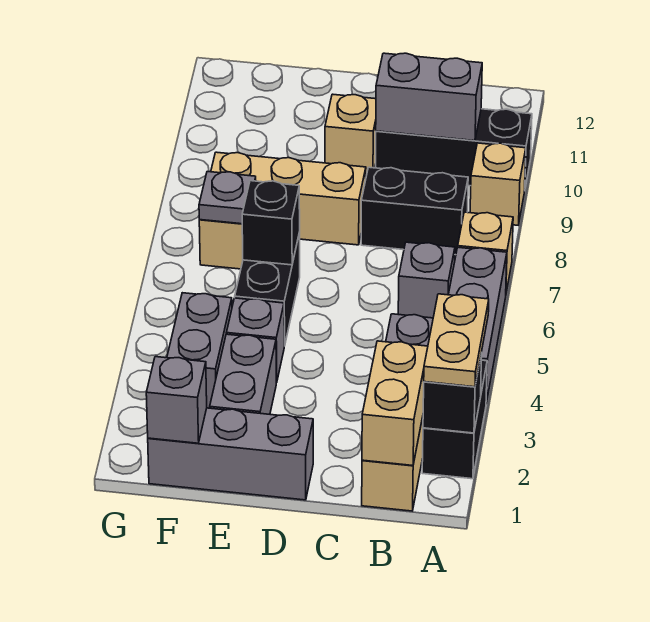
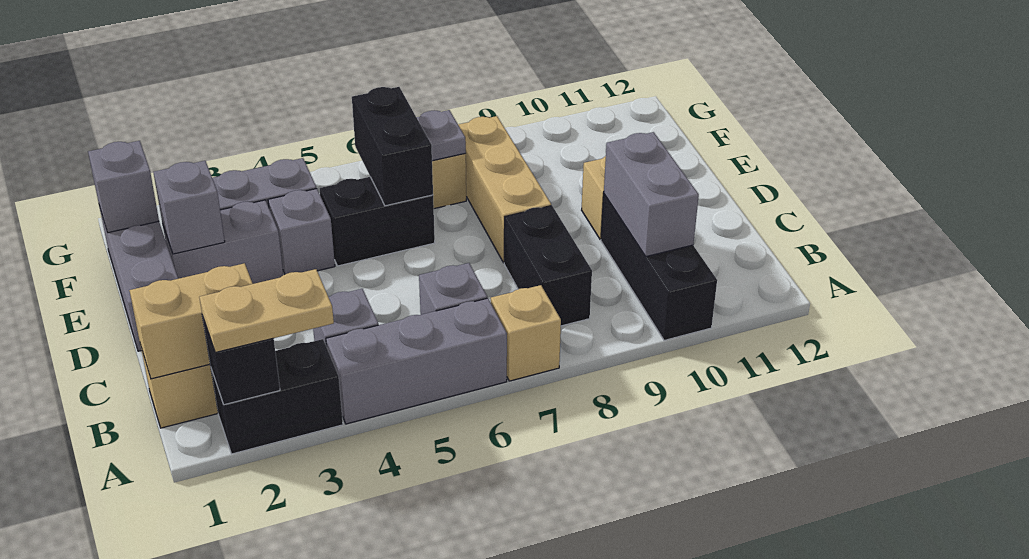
tan brick A9 level 1 -> none
none -> grey brick E2 level 2
black brick E6 level 2 -> black brick E6:F6 level 2

